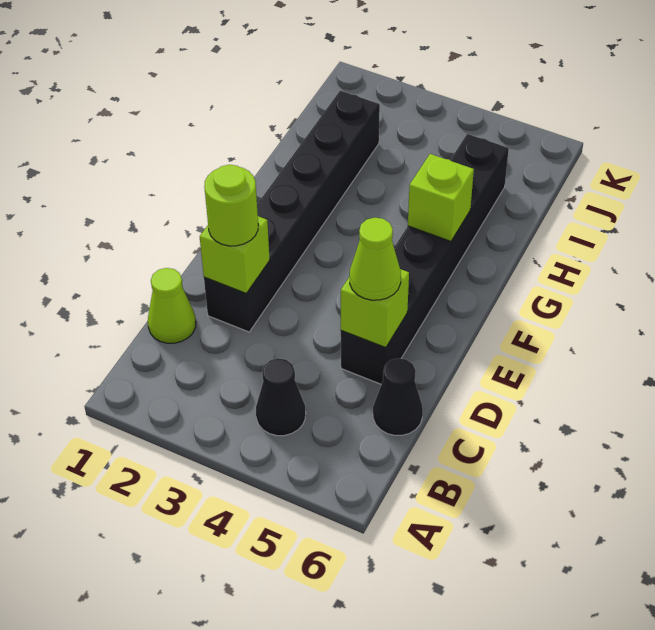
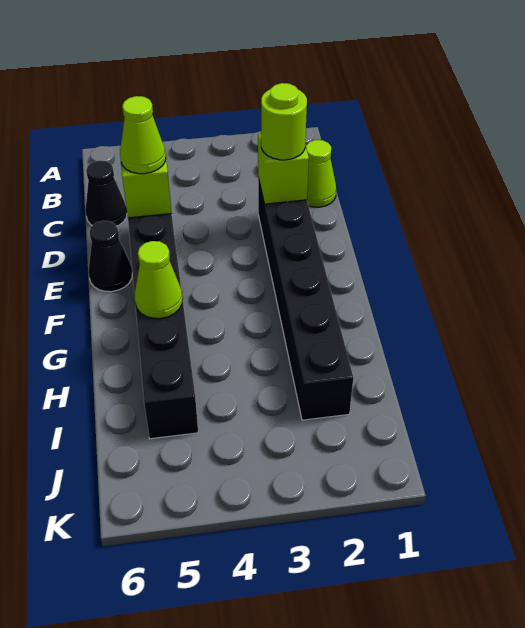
black cone B4 level 1 -> black cone E6 level 1
lime brick G5 level 2 -> lime cone G5 level 2

